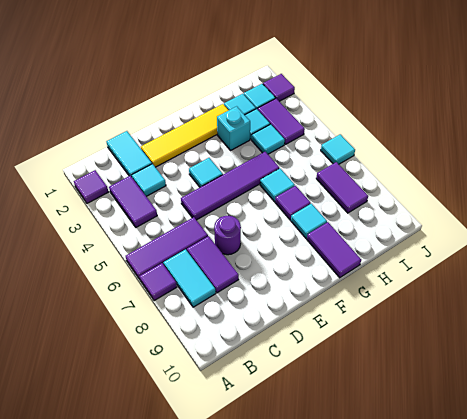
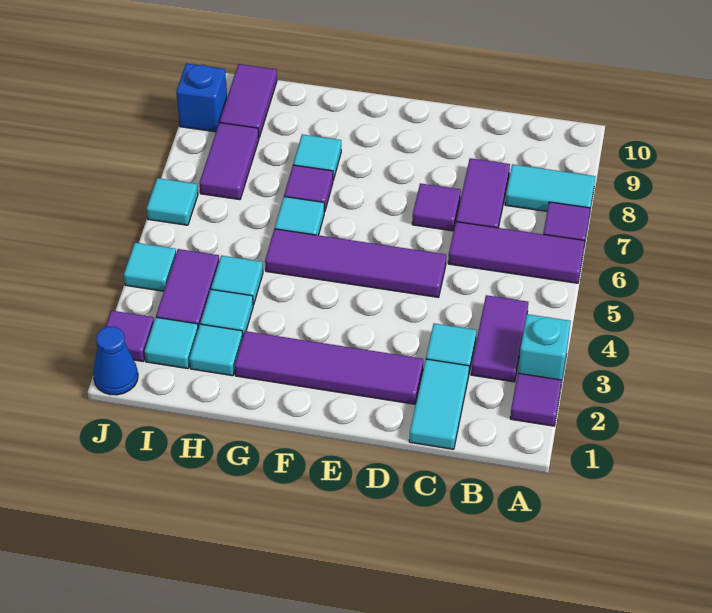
cyan tile B7:B8 level 1 -> cyan tile A8:B8 level 1
yellow tile D2:G2 level 1 -> purple tile D2:G2 level 1
purple round brick D7 level 1 -> purple tile D7 level 1
cyan tile E4 level 1 -> cyan tile J4 level 1
cyan brick G3 level 1 -> cyan brick A3 level 1
purple tile G9:G10 level 1 -> purple tile I9:I10 level 1
none -> blue cone J1 level 1
none -> blue brick J9 level 1

